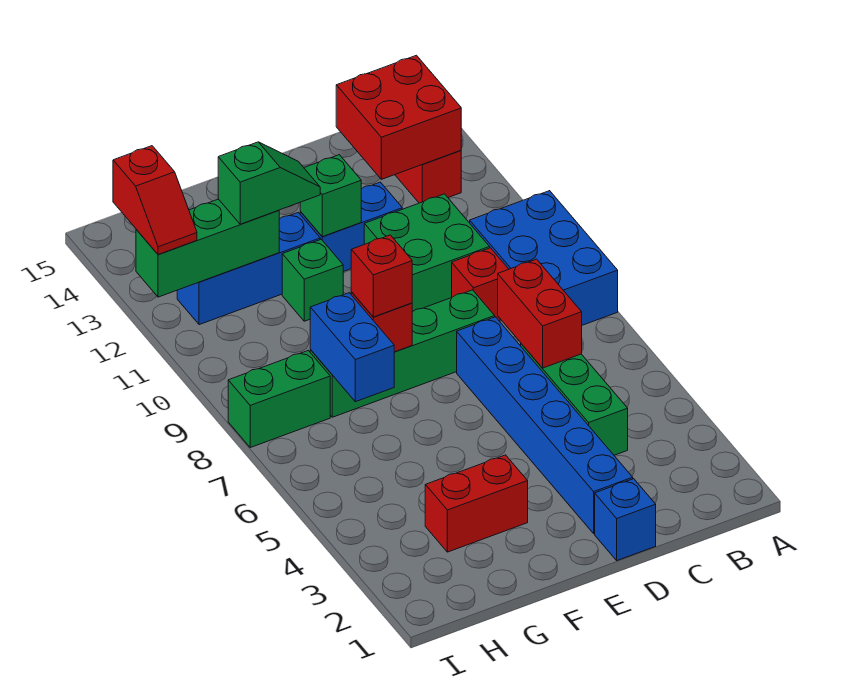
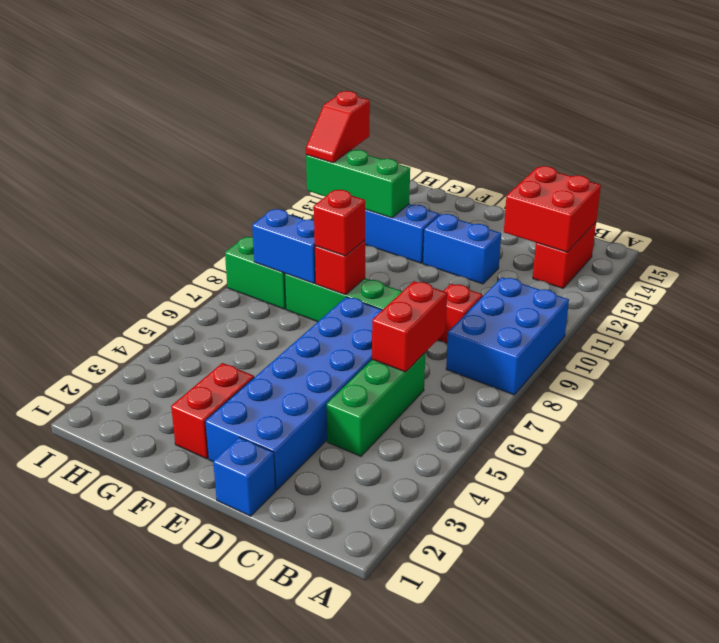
green brick C10:D11 level 1 -> none
blue brick D2:D7 level 1 -> blue brick D2:E7 level 1
green brick E12 level 2 -> none
red brick F3:G3 level 1 -> red brick F2:F3 level 1
green brick F11 level 1 -> none
green slope F12:G12 level 3 top G -> none
blue brick G7:G8 level 2 -> blue brick G8:H8 level 2

